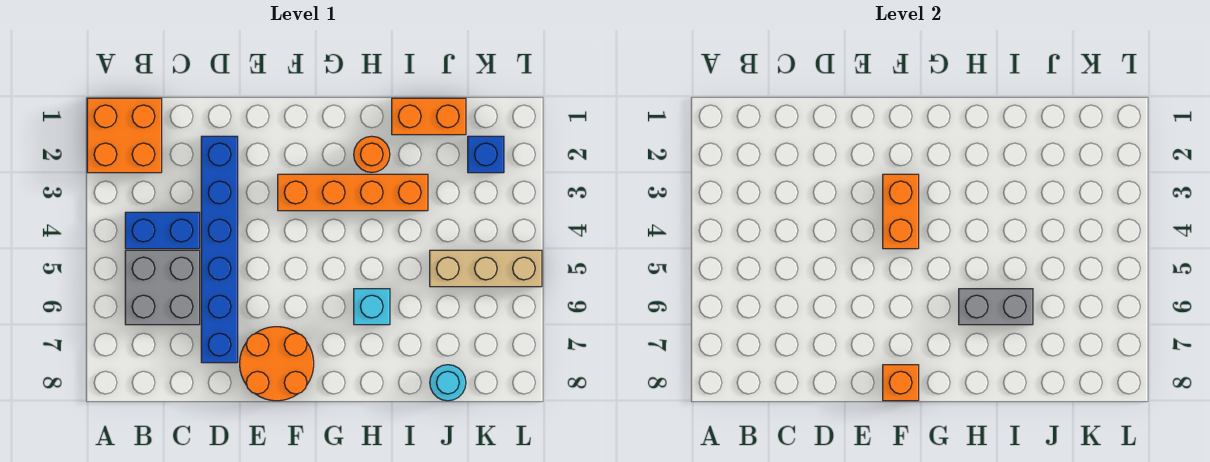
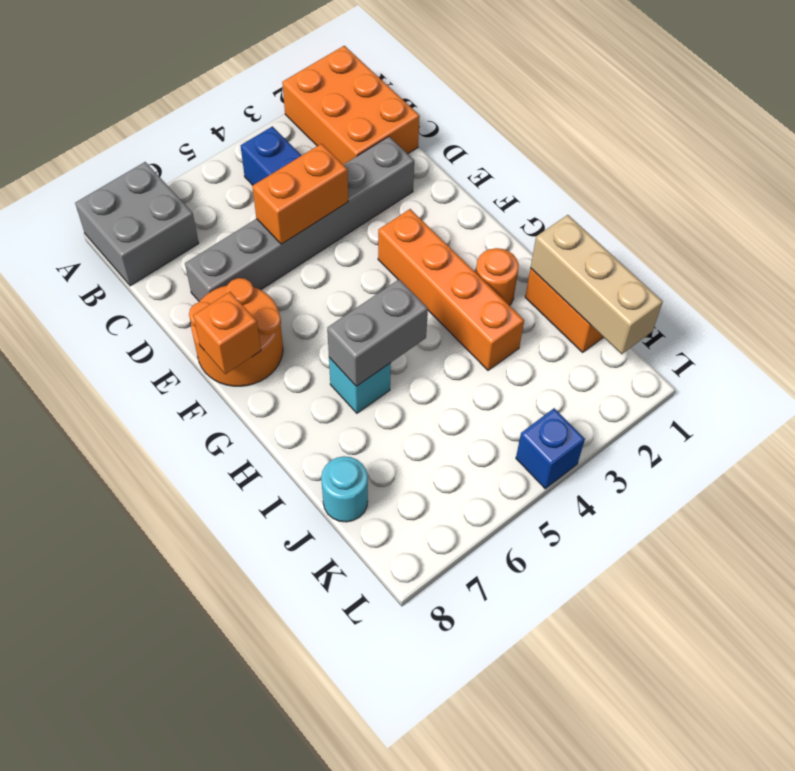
orange brick A1:B2 level 1 -> orange brick A1:C2 level 1
grey brick B5:C6 level 1 -> grey brick A7:B8 level 1
blue brick D2:D7 level 1 -> grey brick D2:D7 level 1
orange brick F3:F4 level 2 -> orange brick D4:D5 level 2
grey brick H6:I6 level 2 -> grey brick H5:H6 level 2
tan brick J5:L5 level 1 -> tan brick I1:K1 level 2
blue brick K2 level 1 -> blue brick L4 level 1

